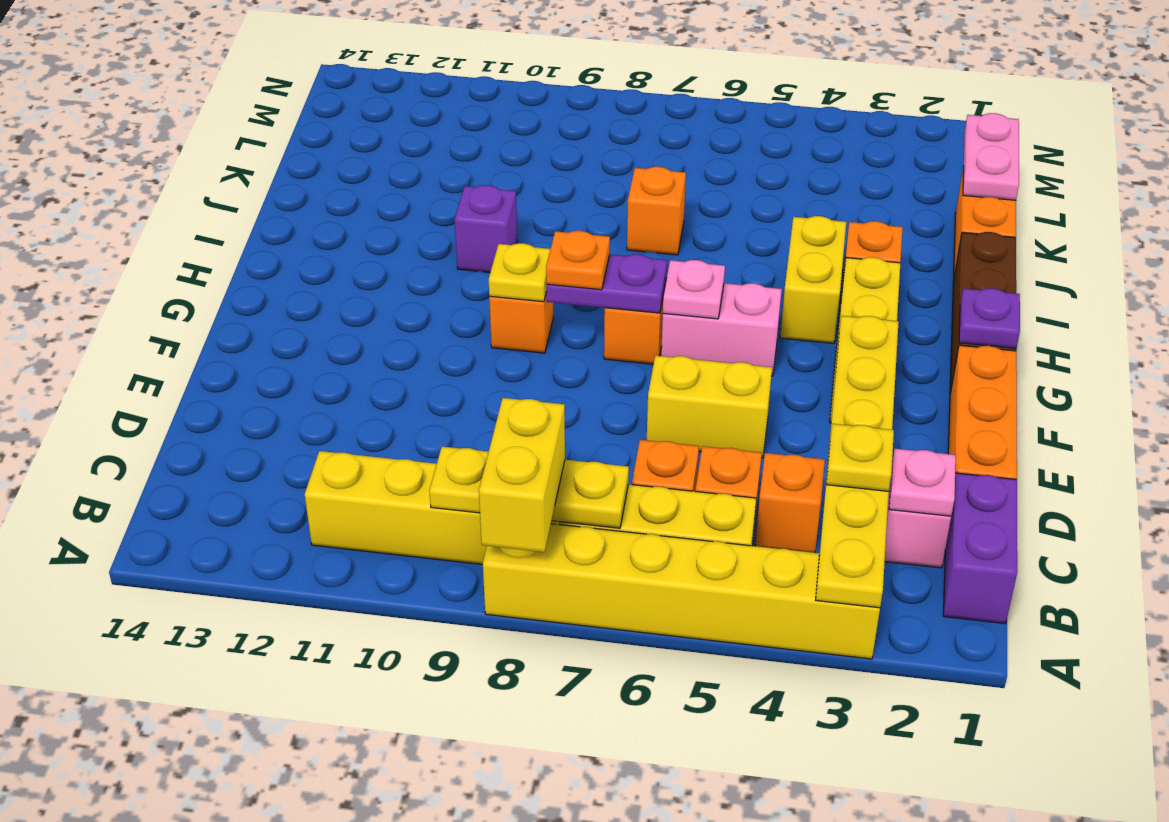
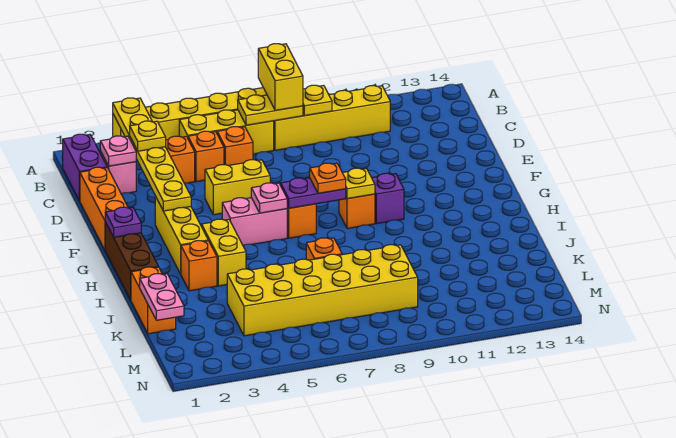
purple brick I10 level 1 -> purple brick G10 level 1
none -> yellow brick K4:L9 level 1

